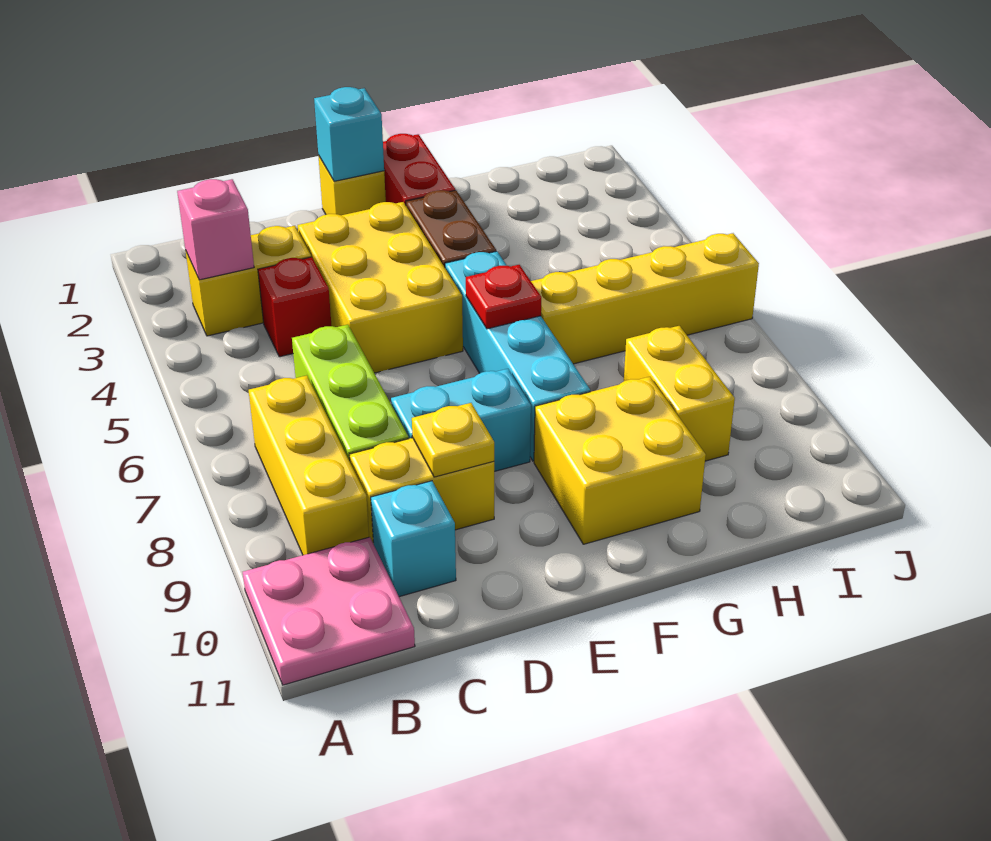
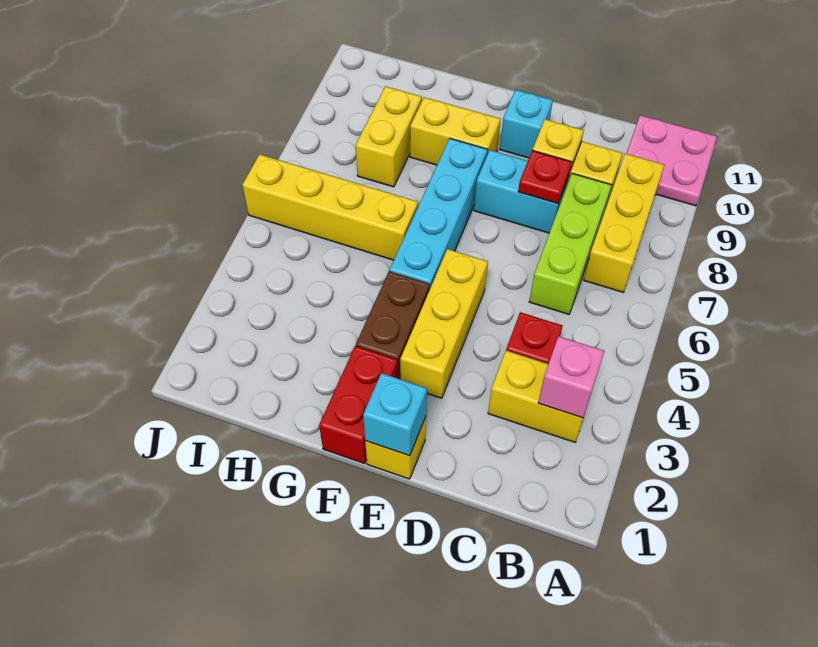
cyan brick C10 level 1 -> cyan brick E10 level 1
yellow brick D3:E5 level 1 -> yellow brick E3:E5 level 1
red plate F6 level 2 -> red plate D8 level 2
yellow brick F9:G10 level 1 -> yellow brick F9:G9 level 1

